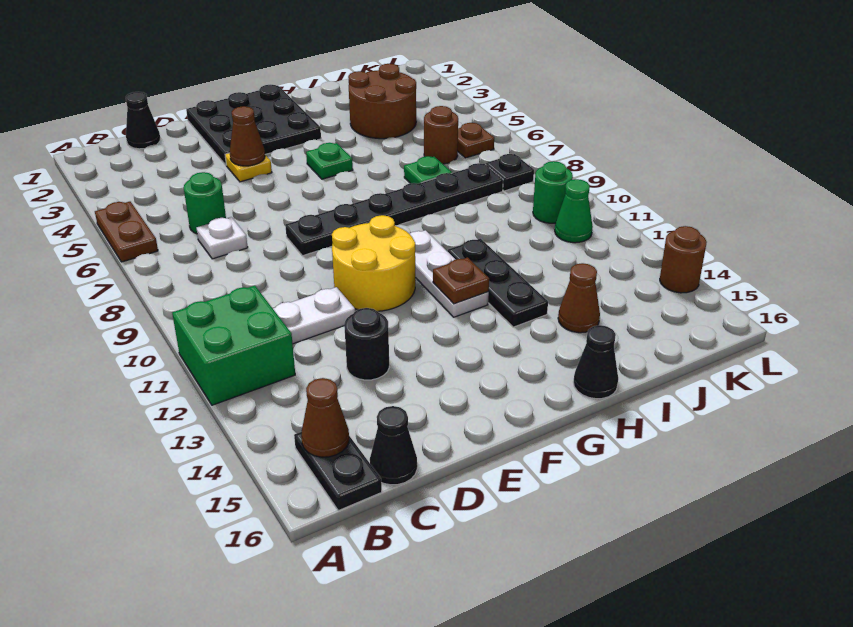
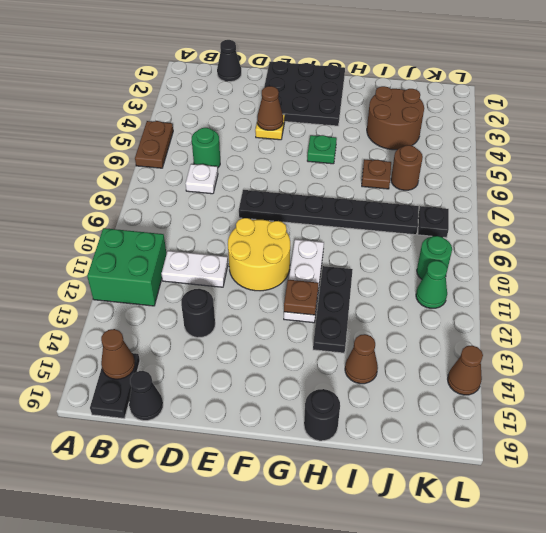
black cone H16 level 1 -> black round brick H16 level 1
green plate I7 level 1 -> none
brown plate K6 level 1 -> brown plate I6 level 1
brown round brick L14 level 1 -> brown cone L14 level 1

